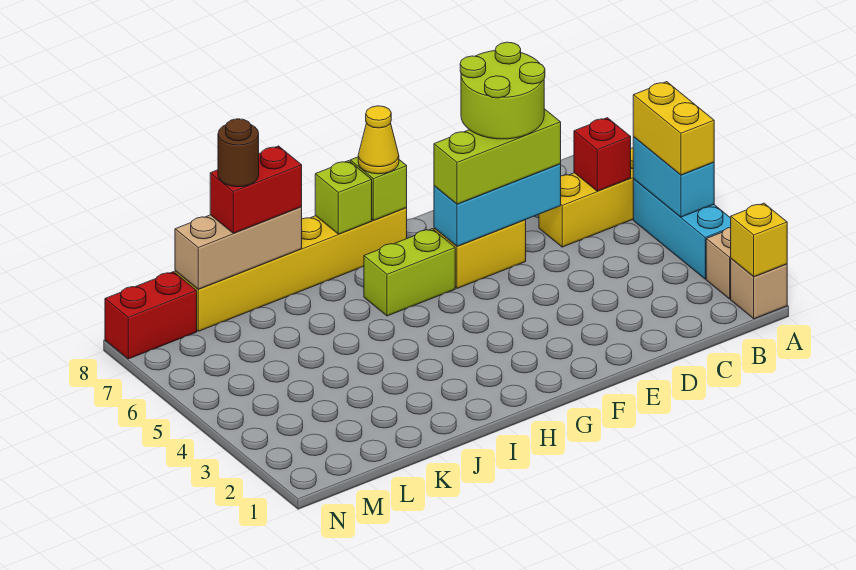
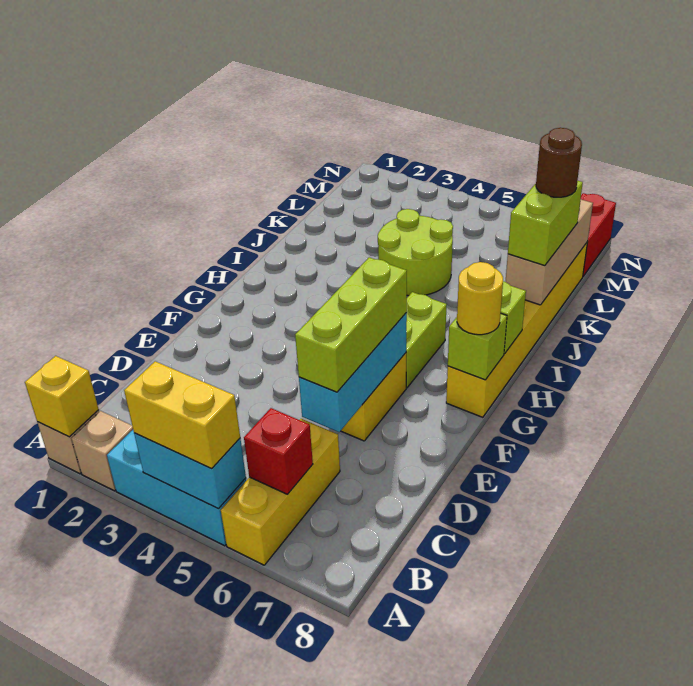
lime round brick D6:E7 level 4 -> lime round brick J4:K5 level 1
yellow cone G8 level 3 -> yellow round brick G8 level 3
red brick J8:K8 level 3 -> lime brick J8:K8 level 3

